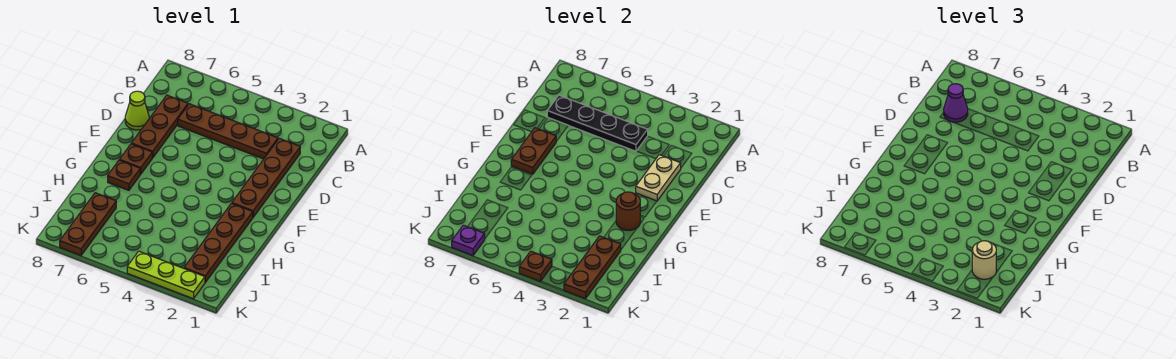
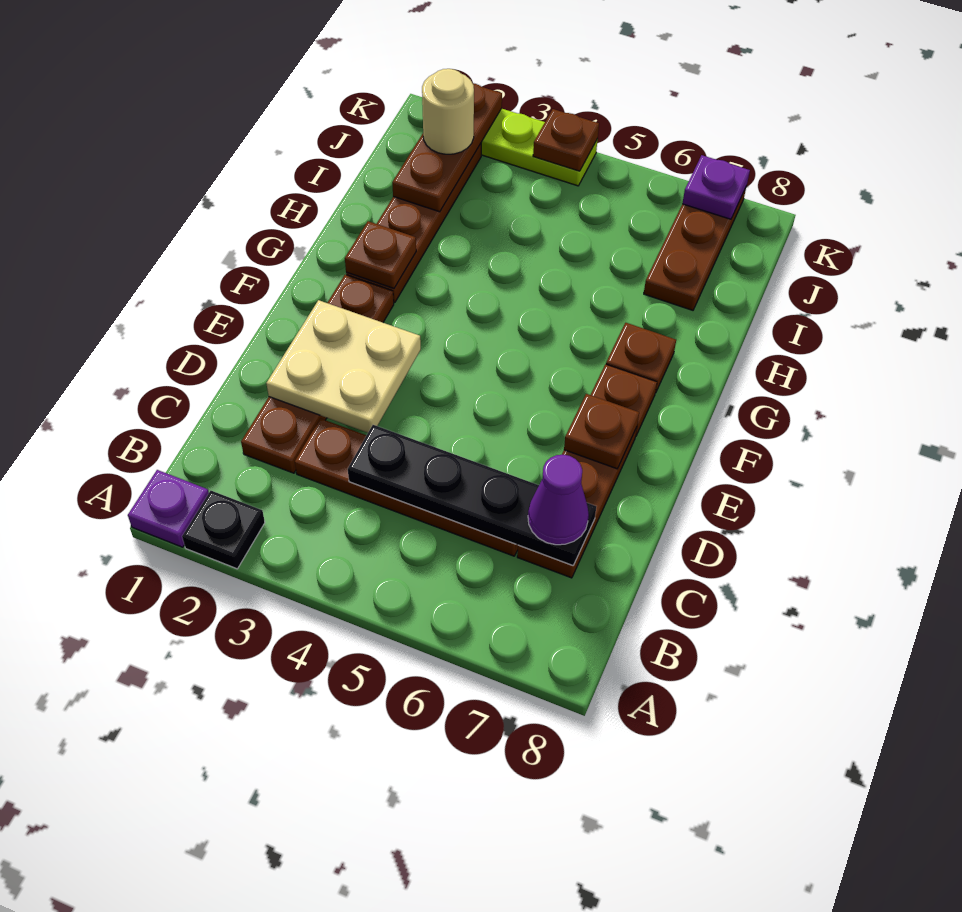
none -> purple plate A1 level 1
none -> black plate A2 level 1
tan plate D2:E2 level 2 -> tan plate D2:E3 level 2
lime cone D8 level 1 -> none
brown plate E7:F7 level 2 -> brown plate E7 level 2
brown round brick G2 level 2 -> brown plate G2 level 2

